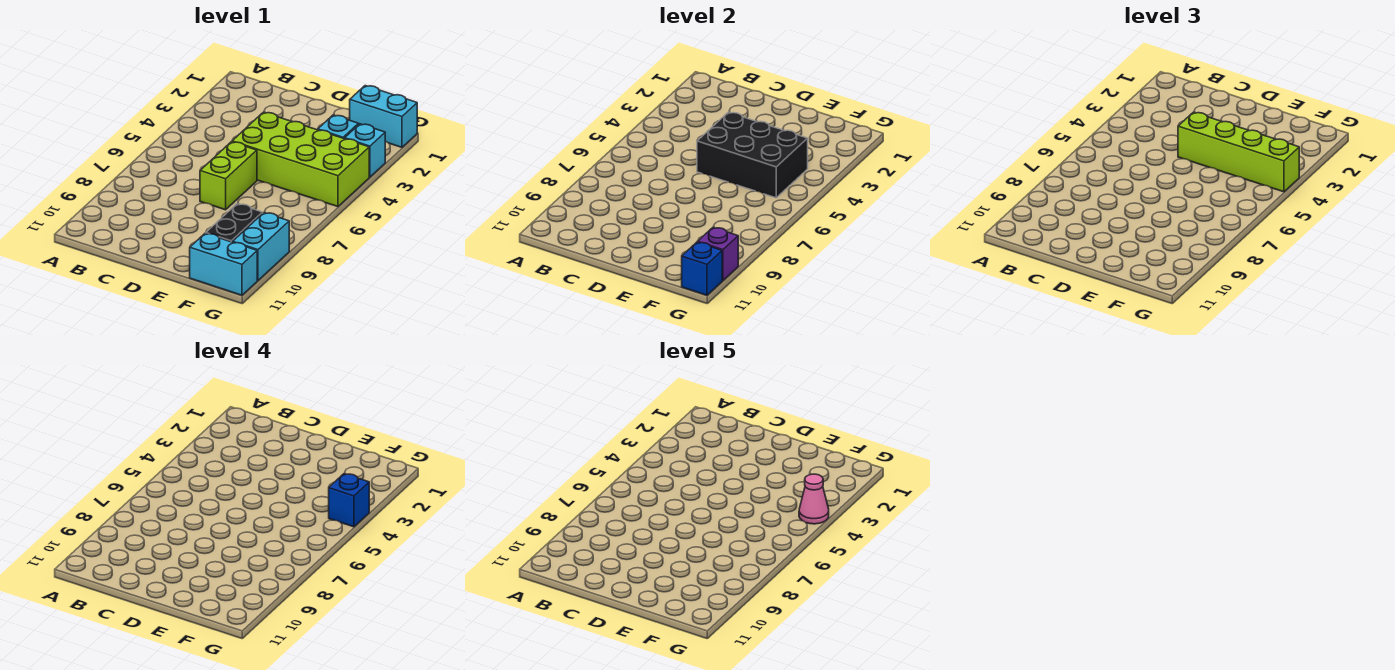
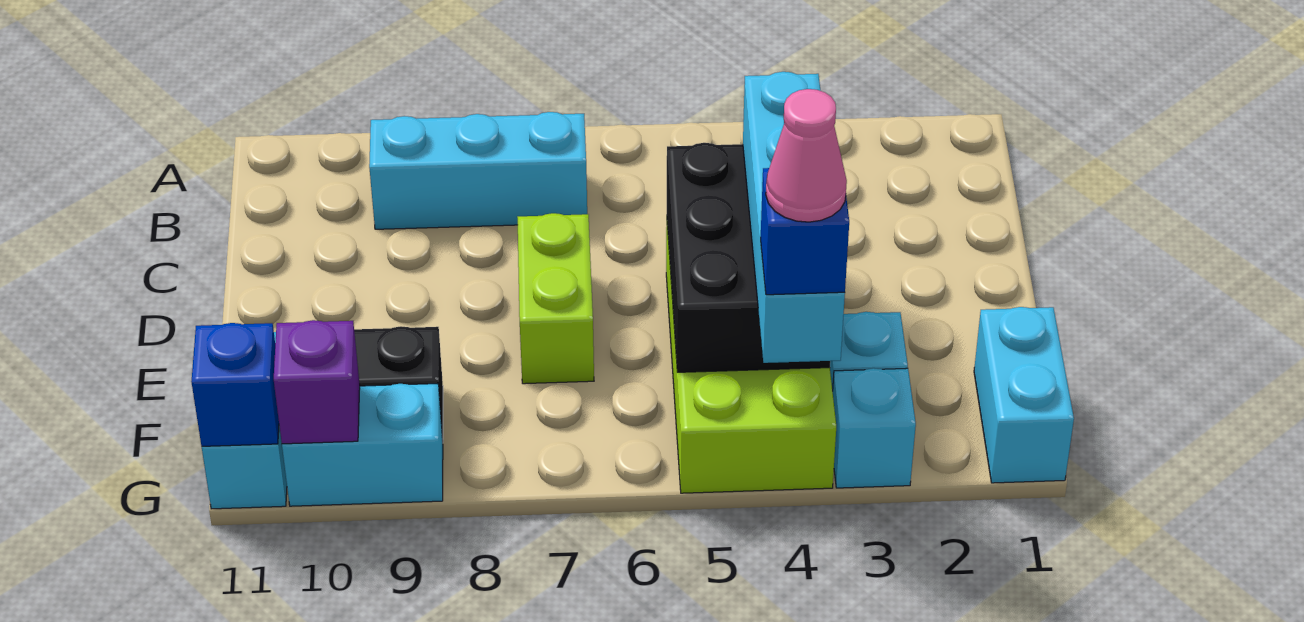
none -> cyan brick B7:B9 level 1
lime brick D4:G4 level 3 -> cyan brick D4:G4 level 3
lime brick D6:D7 level 1 -> lime brick D7:E7 level 1

